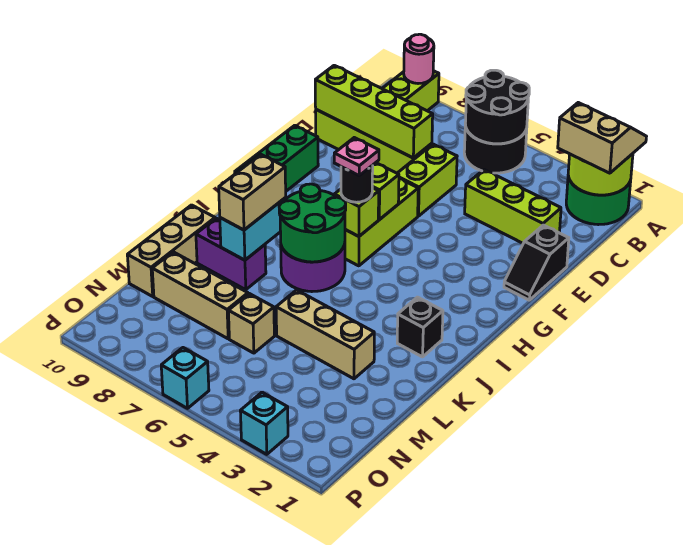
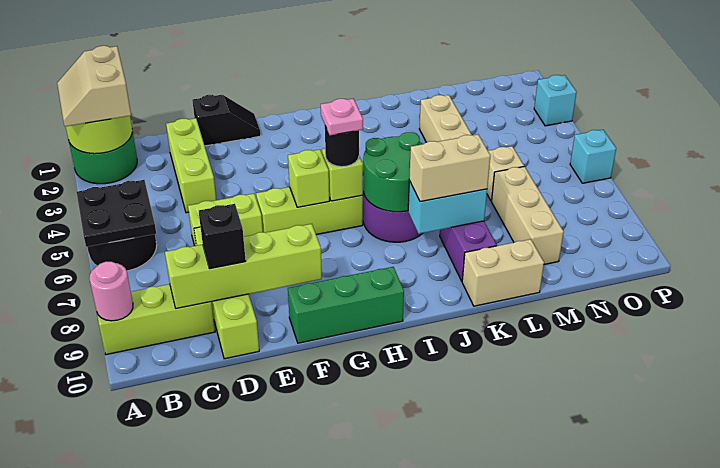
black round brick A5:B6 level 2 -> black plate A5:B6 level 2
lime brick D7:D10 level 2 -> lime brick C9:F9 level 2
black brick J2 level 1 -> black brick D9 level 3
tan brick K10:M10 level 1 -> tan brick K10:L10 level 1

